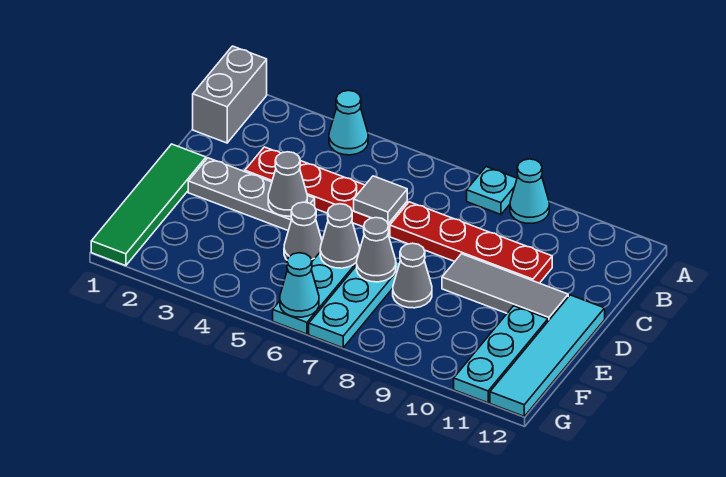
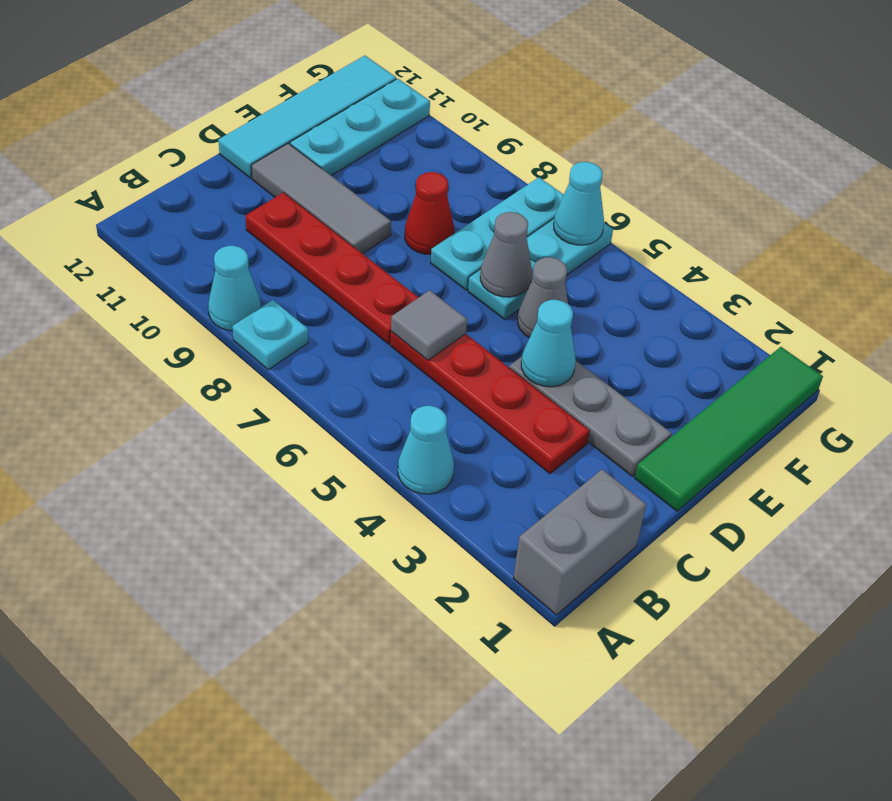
grey cone D4 level 2 -> cyan cone D4 level 2
grey cone E7 level 2 -> none
grey cone E8 level 1 -> red cone E8 level 1

